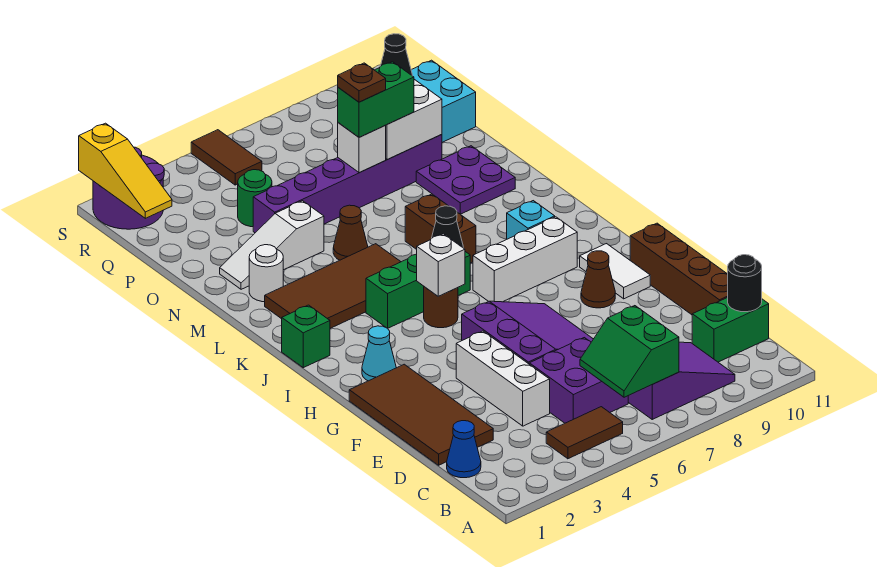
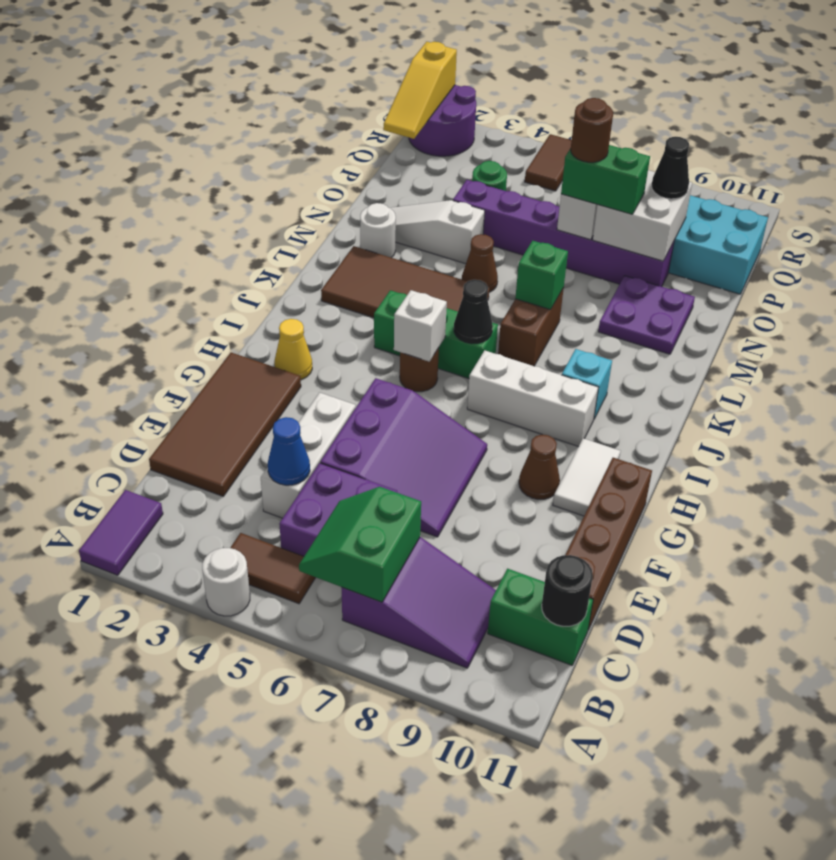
none -> purple tile A1:B1 level 1
none -> white round brick A4 level 1
blue cone C1 level 1 -> blue cone D4 level 2
cyan cone H2 level 1 -> yellow cone H2 level 1
green brick J1 level 1 -> green brick L7 level 2
brown plate O7 level 4 -> brown round brick O7 level 4

